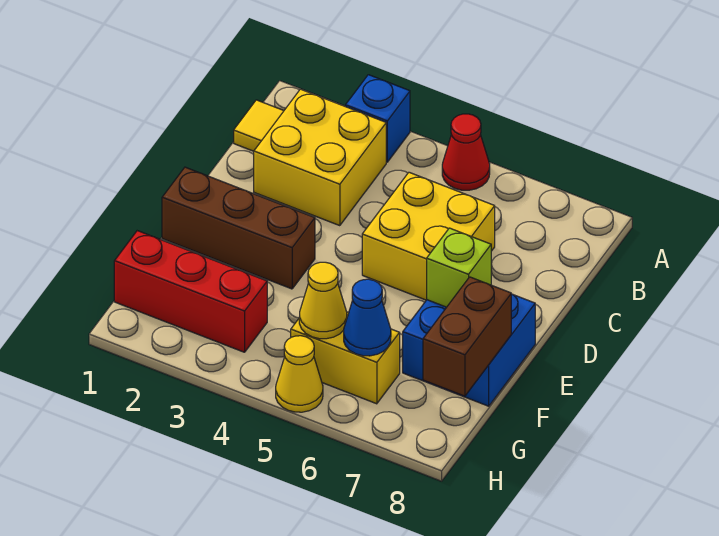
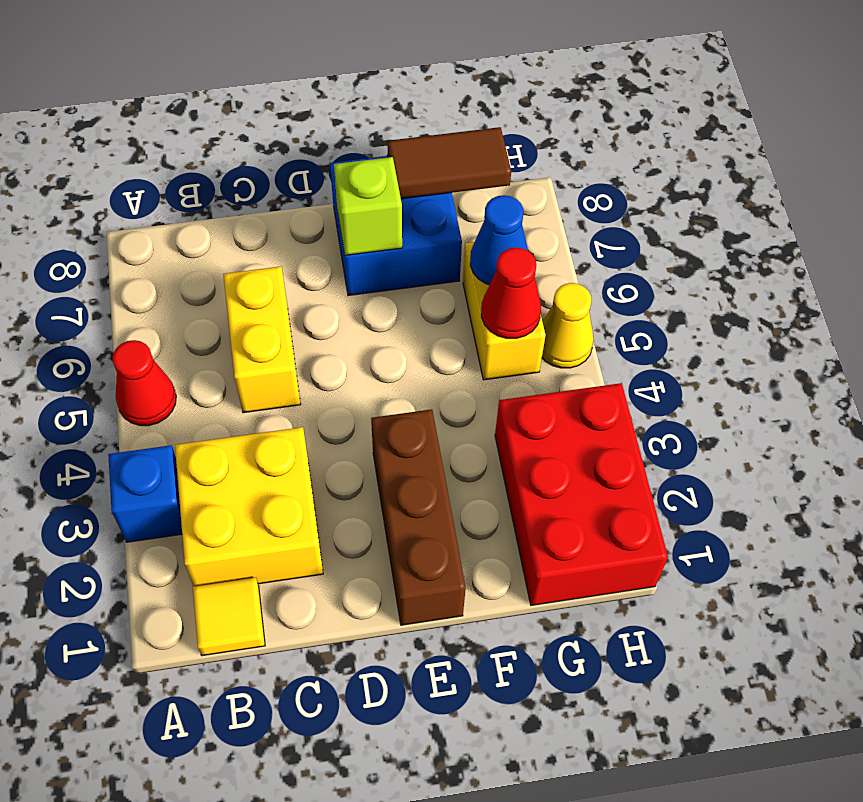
yellow brick C5:D6 level 1 -> yellow brick C5:C6 level 1
brown brick F8:G8 level 2 -> brown tile F8:G8 level 2
red brick G1:G3 level 1 -> red brick G1:H3 level 1
yellow cone G5 level 2 -> red cone G5 level 2

